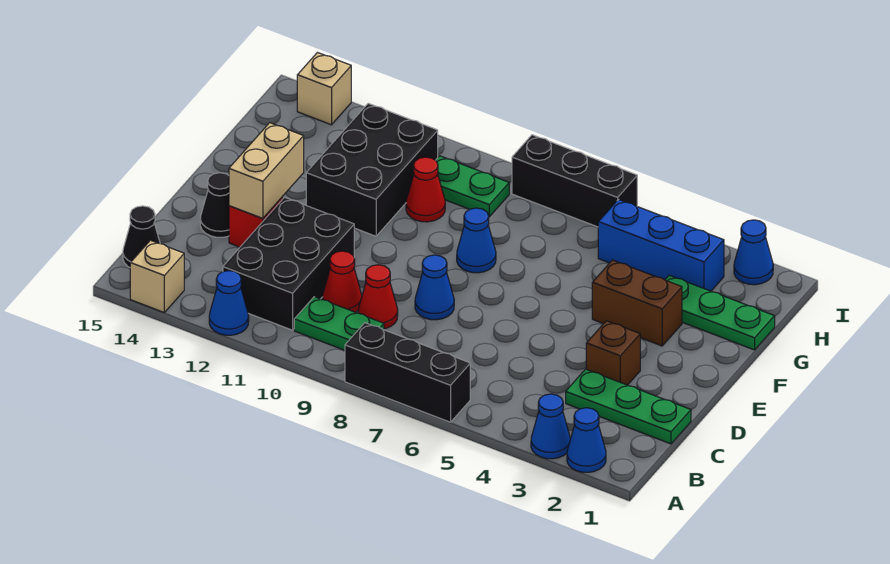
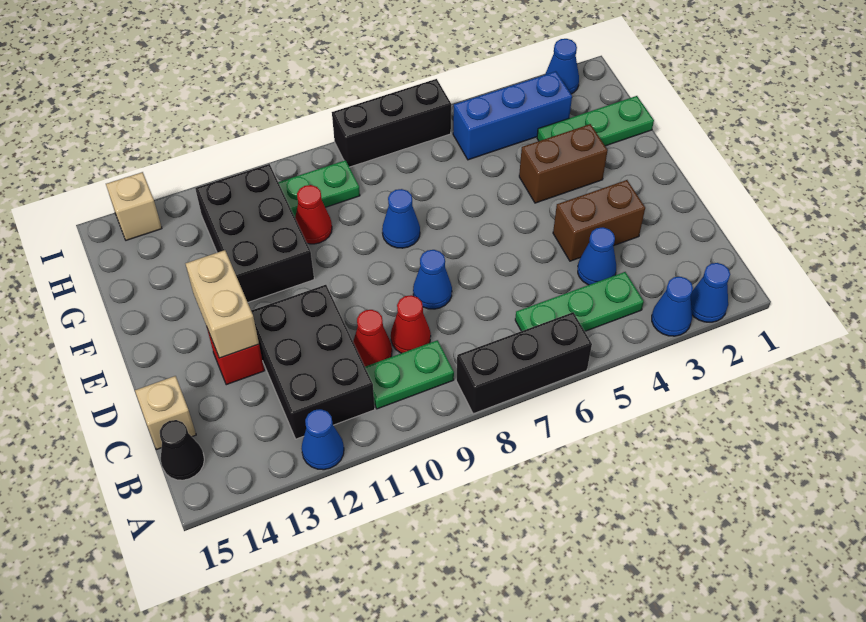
tan brick A14 level 1 -> tan brick C15 level 1
green plate C1:C3 level 1 -> green plate B4:B6 level 1
none -> blue cone C4 level 1
brown brick D3 level 1 -> brown brick D3:D4 level 1
black cone D14 level 1 -> none

